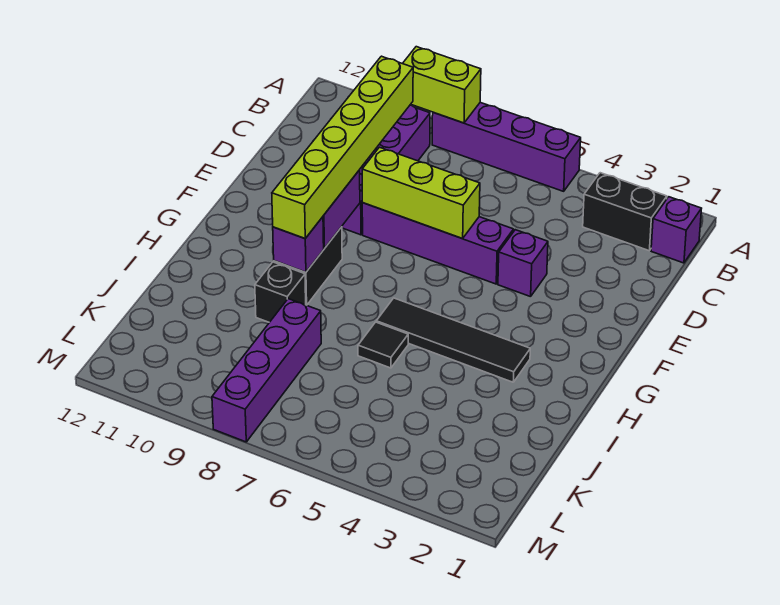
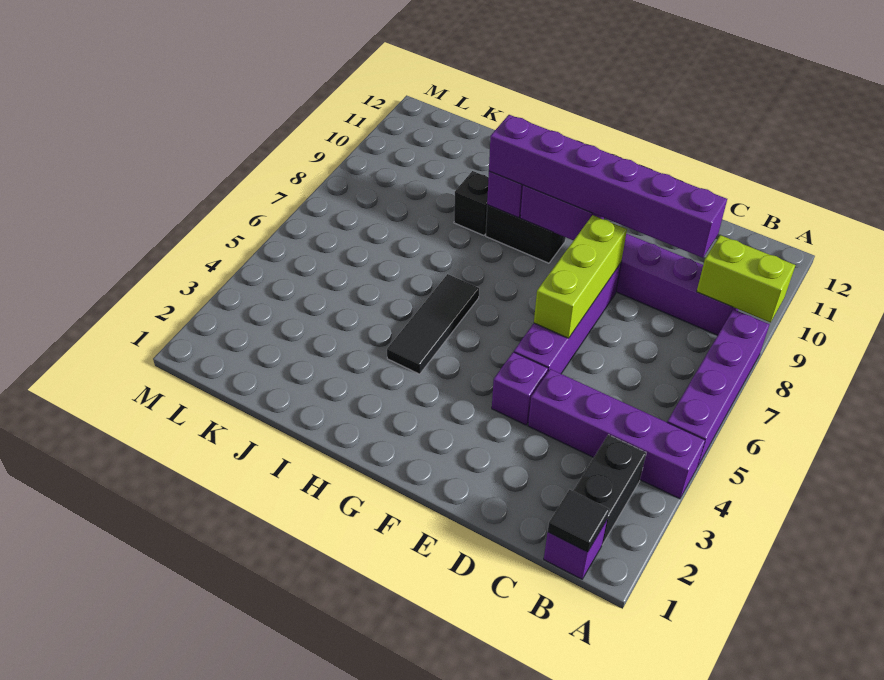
lime brick A8:A9 level 2 -> lime brick A9:B9 level 2
lime brick C9:H9 level 3 -> purple brick C9:H9 level 3
black tile H3:H6 level 1 -> black tile H4:H6 level 1
black tile I6 level 1 -> black tile B1 level 2
purple brick J8:M8 level 1 -> purple brick A4:D4 level 1

